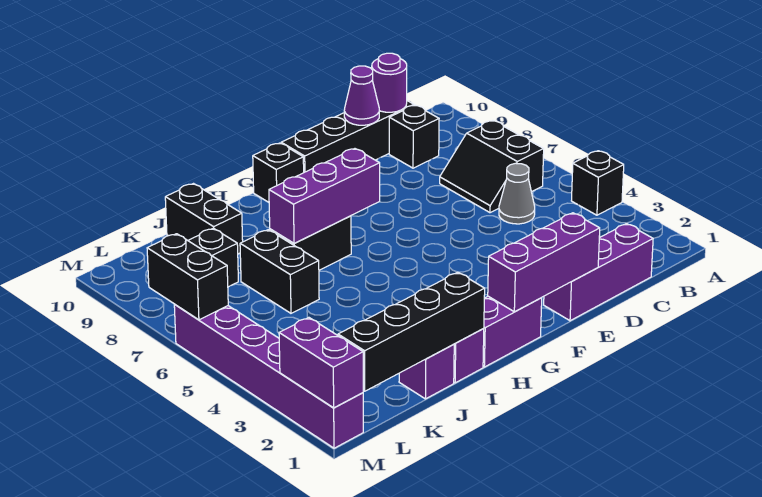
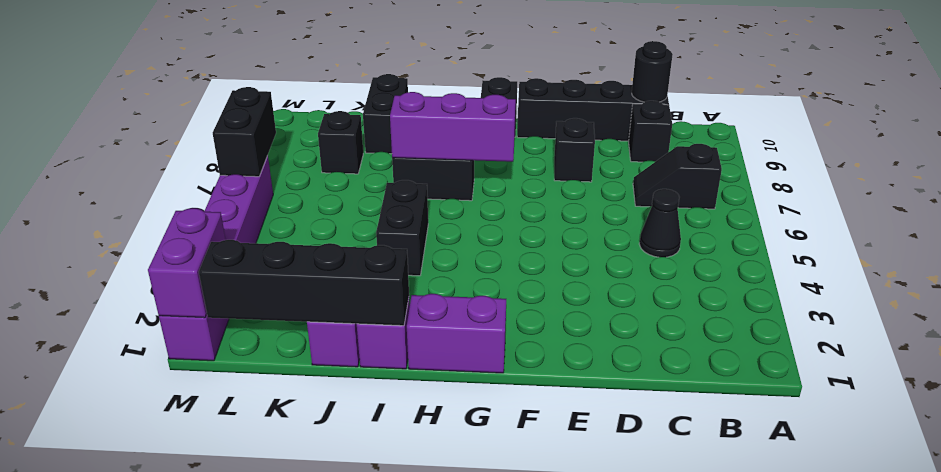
black brick A4 level 1 -> black brick E8 level 1
black slope B6:C7 level 1 top B -> black slope B7:C7 level 1 top B
purple brick C1:E1 level 1 -> none
grey cone C5 level 1 -> black cone C5 level 1
purple round brick C10 level 2 -> black round brick C10 level 2
purple cone D10 level 2 -> none
purple brick E1:G1 level 2 -> none
black brick J6:J7 level 1 -> black brick I4:I5 level 1

